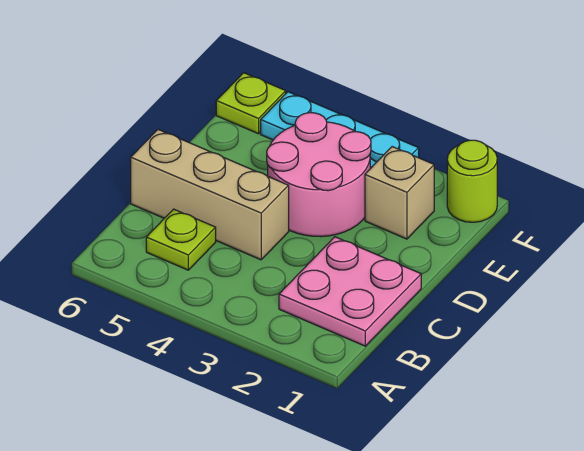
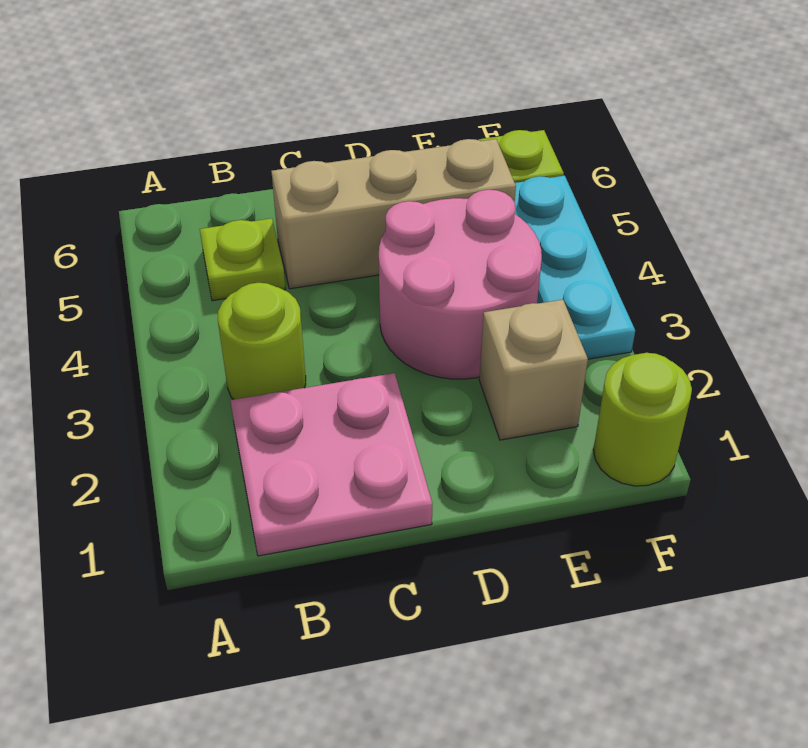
none -> lime round brick B3 level 1
tan brick C4:C6 level 1 -> tan brick C5:E5 level 1

